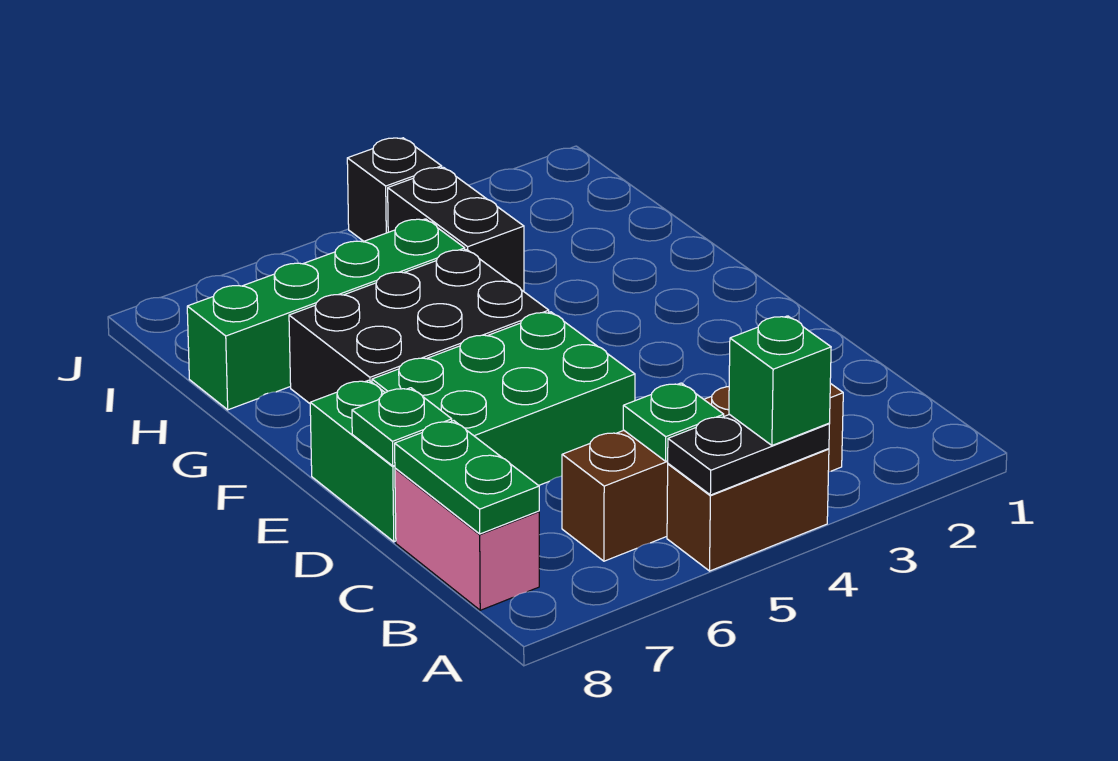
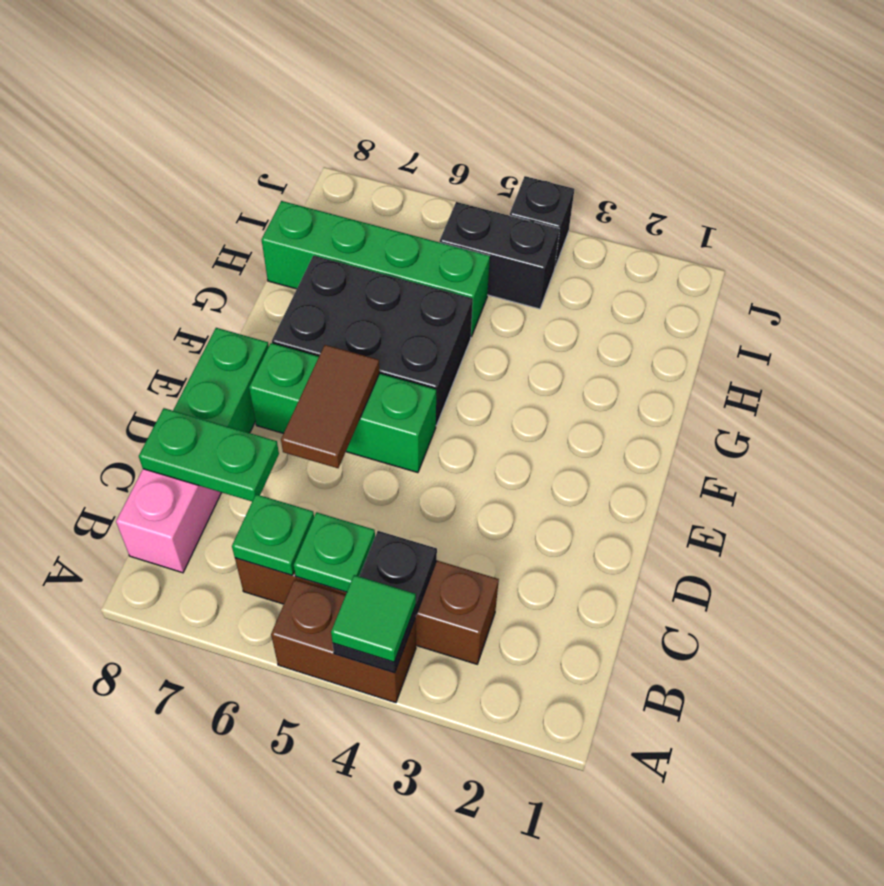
black plate A4:A5 level 2 -> black plate A4:B4 level 2
green brick A4 level 3 -> green tile A4 level 3
green plate B8:C8 level 2 -> green plate C7:C8 level 2
green brick D5:E7 level 1 -> green brick E5:E7 level 1
none -> brown tile D6:E6 level 2
green plate D8 level 2 -> green plate B6 level 2
black brick H4:I4 level 1 -> black brick I4:I5 level 1

